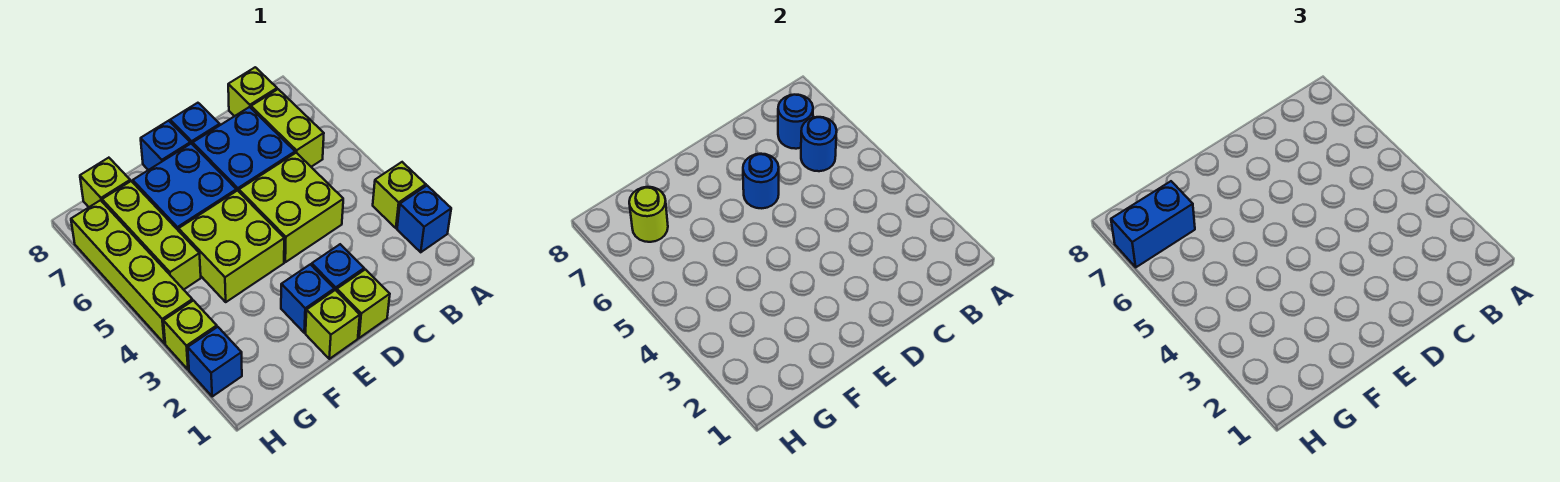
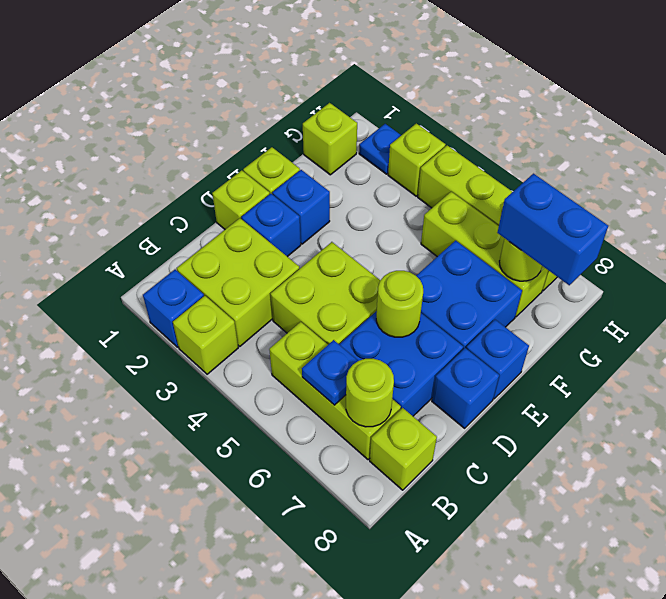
lime brick B6:B7 level 1 -> lime brick B5:B7 level 1
blue round brick B6 level 2 -> blue plate B6 level 2
blue round brick B7 level 2 -> lime round brick B7 level 2
blue round brick D6 level 2 -> lime round brick D6 level 2
lime brick E4:F5 level 1 -> lime brick B2:C3 level 1
blue brick G7:H7 level 3 -> blue brick G7:G8 level 3
lime brick G8 level 1 -> lime brick G1 level 1
blue brick H2 level 1 -> blue plate H2 level 1

